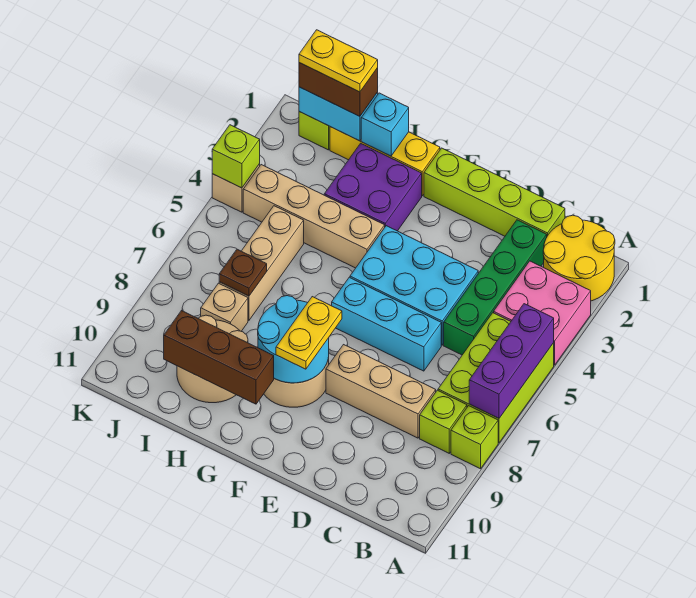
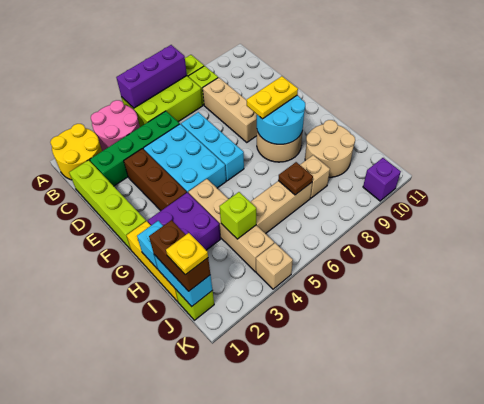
pink brick A3:B4 level 1 -> pink round brick A3:B4 level 1
brown brick G10:I10 level 2 -> brown brick D3:F3 level 1
yellow plate I1:J1 level 4 -> yellow plate J1 level 4
lime brick K4 level 2 -> lime brick I4 level 2
none -> purple brick K10 level 1

